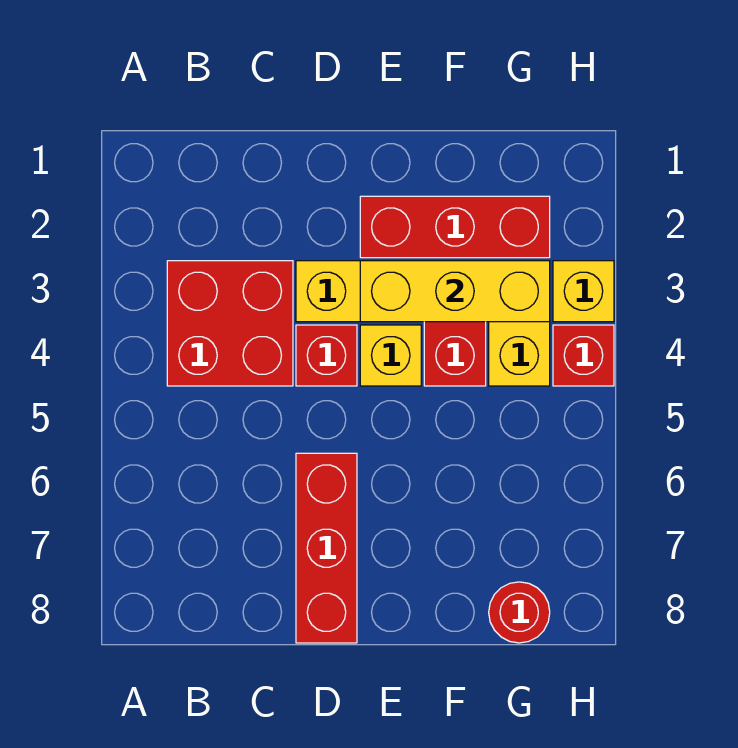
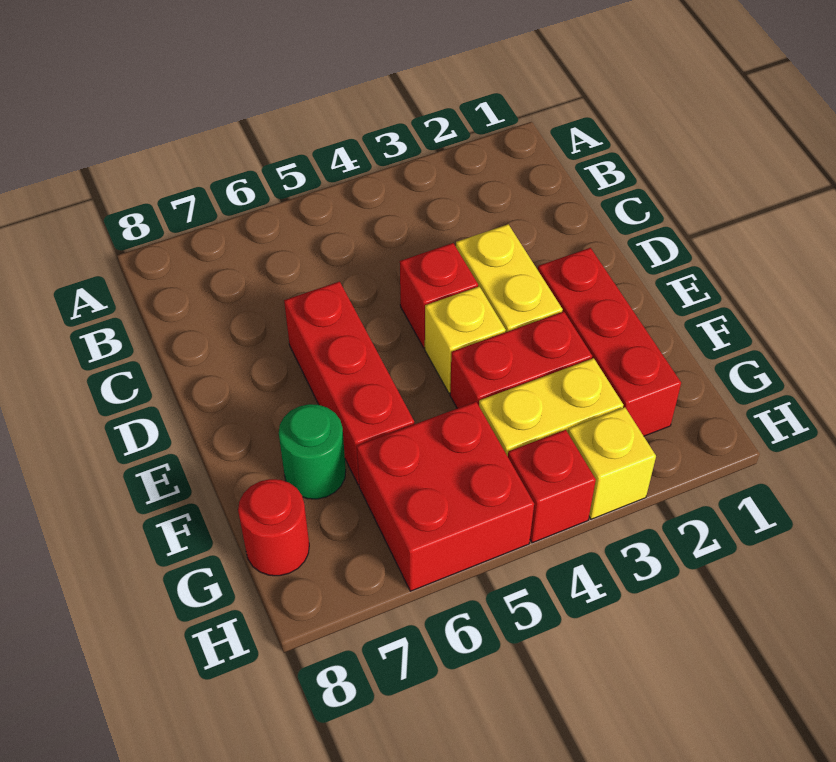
red brick B3:C4 level 1 -> red brick G5:H6 level 1
red brick D6:D8 level 1 -> red brick D6:F6 level 1
yellow brick E3:G3 level 2 -> none
none -> green round brick F7 level 1

